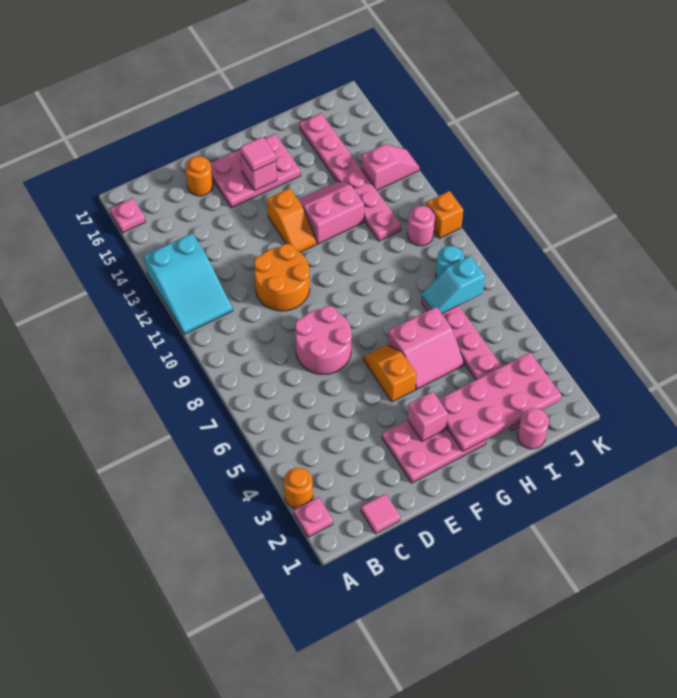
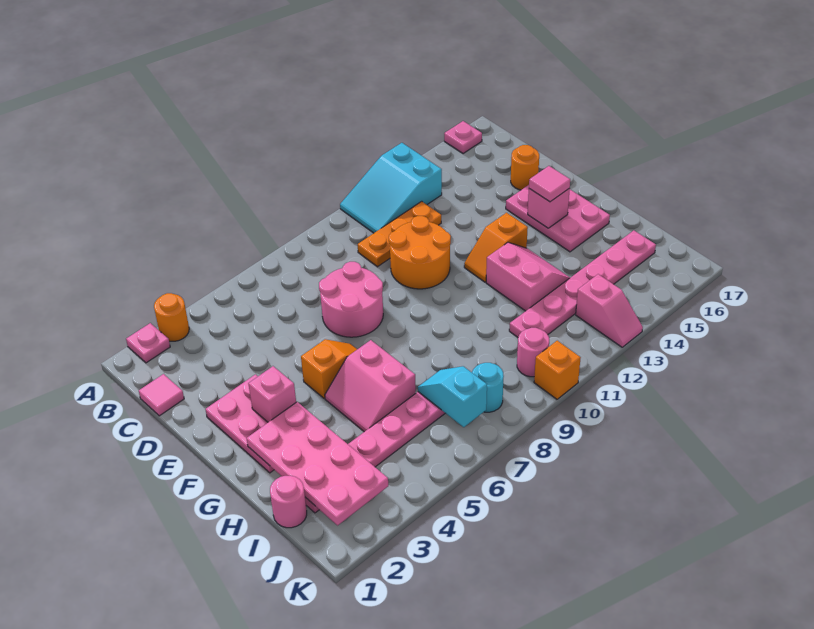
none -> orange plate C10:C12 level 1

